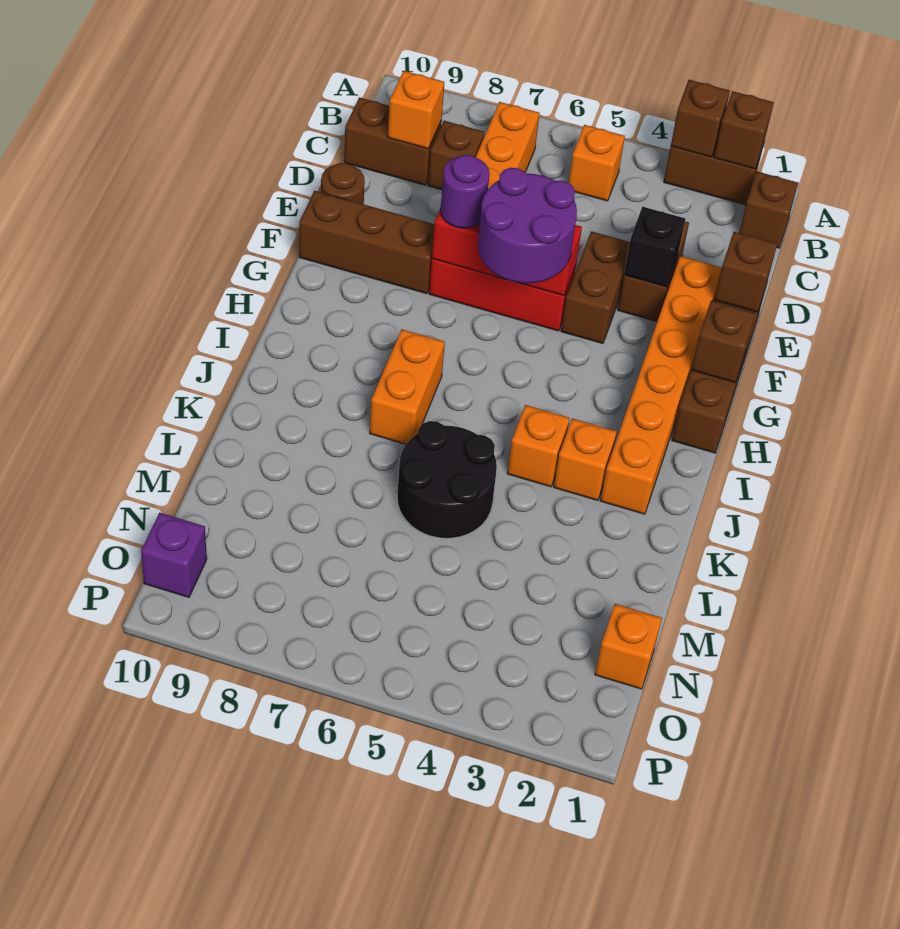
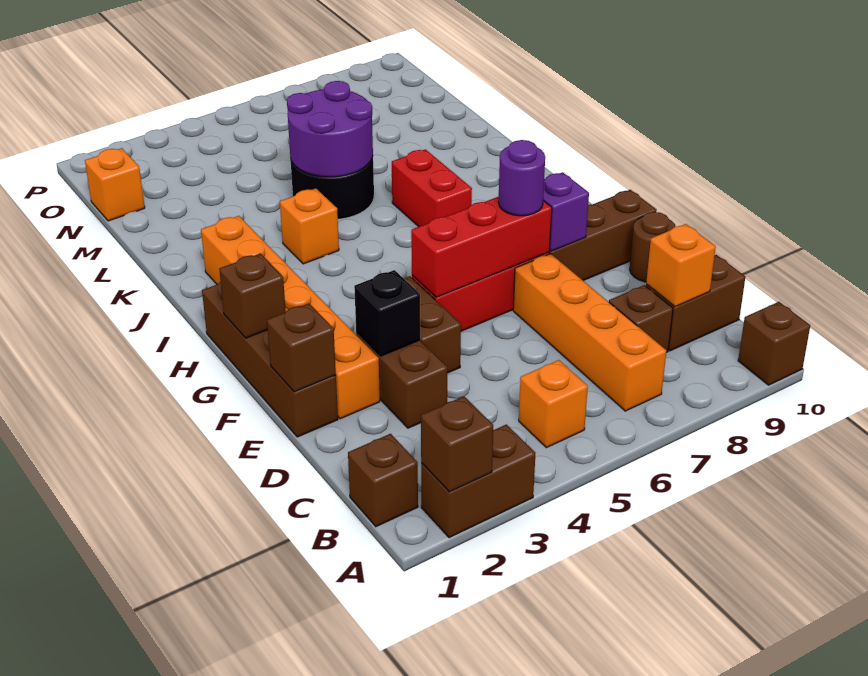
brown brick A3 level 2 -> brown brick A10 level 1
purple round brick F5:G6 level 3 -> purple round brick K5:L6 level 2
orange brick I7:J7 level 1 -> red brick I7:J7 level 1
orange brick J3 level 1 -> none
purple brick O10 level 1 -> purple brick F8 level 2

